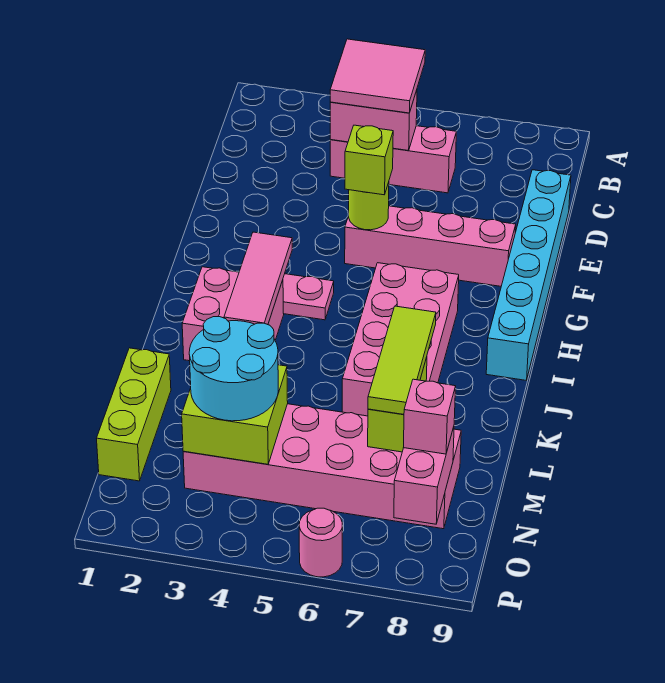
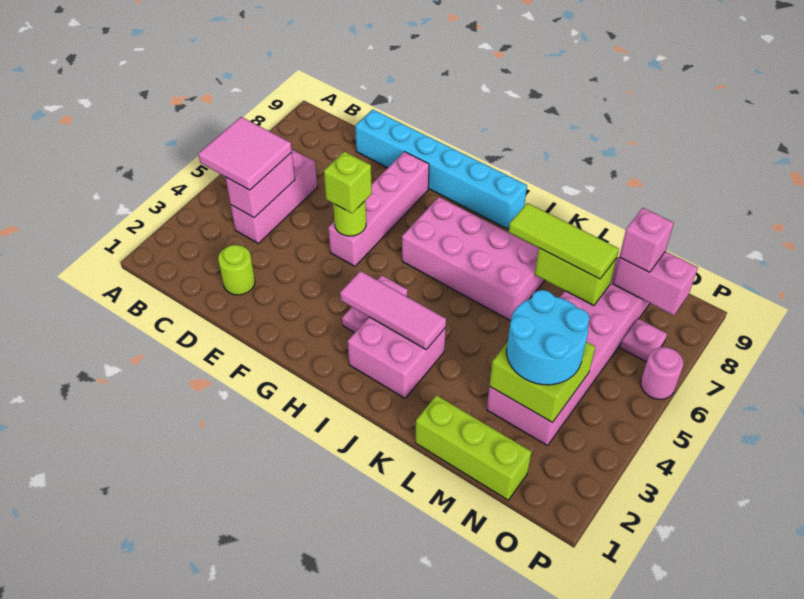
none -> lime round brick D2 level 1
none -> pink plate O7 level 1

